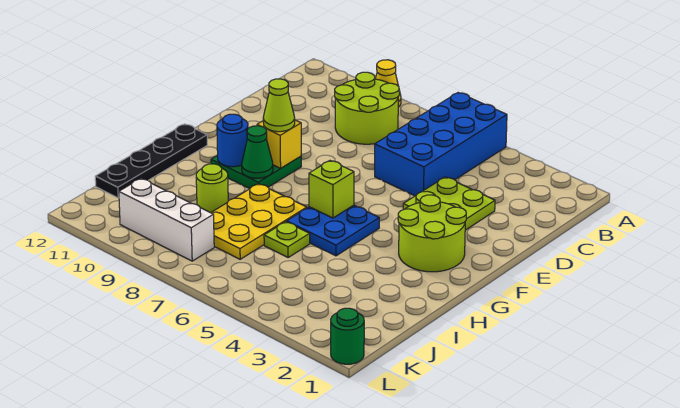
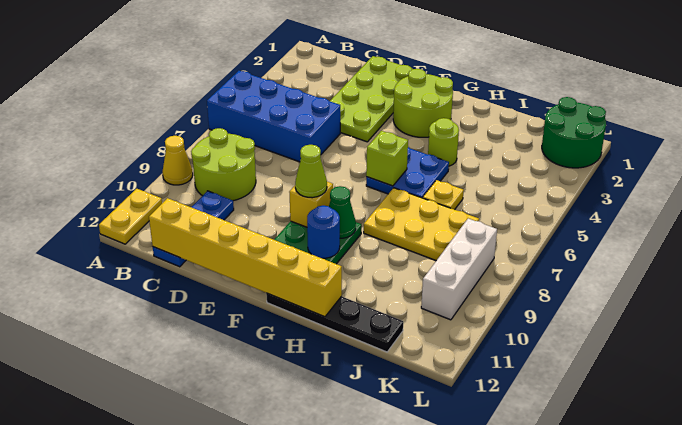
none -> yellow plate A11:A12 level 1
none -> blue plate C10:C12 level 1
none -> yellow brick C12:H12 level 2
lime plate D3:E4 level 1 -> lime plate D1:E4 level 1
lime plate I6 level 1 -> yellow plate I6 level 1
lime round brick I9 level 1 -> lime round brick H4 level 1
green round brick L1 level 1 -> green round brick K1:L2 level 1

